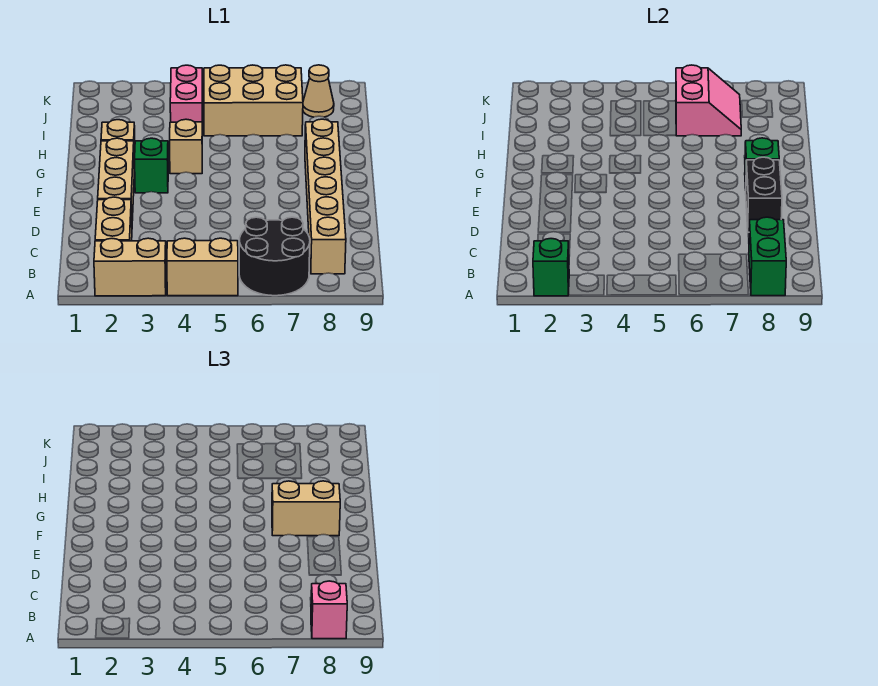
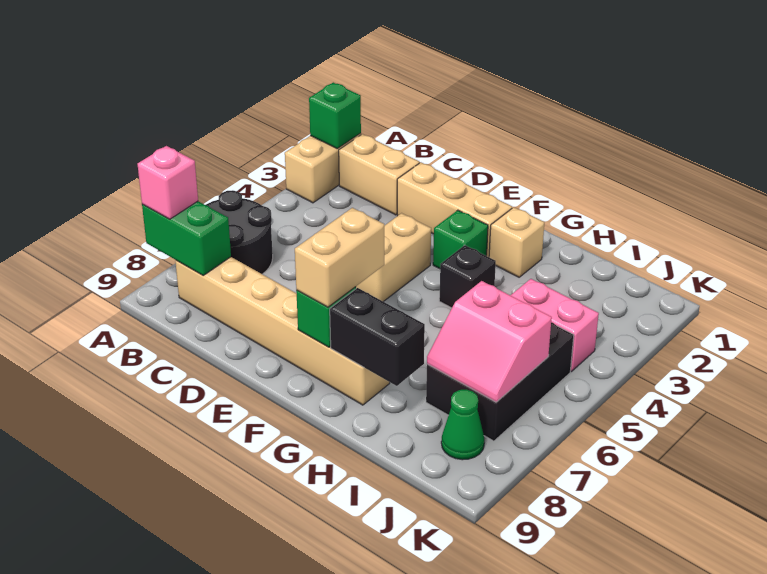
tan brick A4:A5 level 1 -> tan brick E4:E5 level 1
black brick D8:E8 level 2 -> black brick G8:H8 level 2
tan brick G4 level 1 -> black brick G4 level 1
tan brick I5:J7 level 1 -> black brick I5:J7 level 1
tan cone J8 level 1 -> green cone J8 level 1

